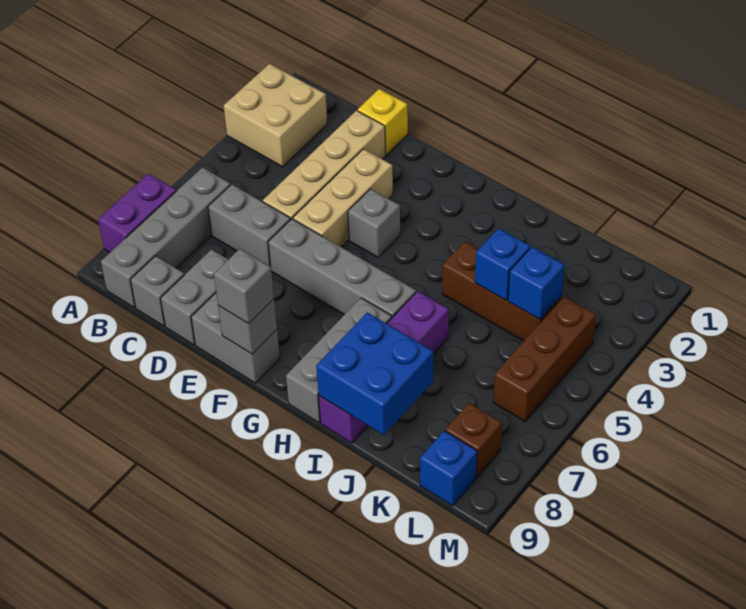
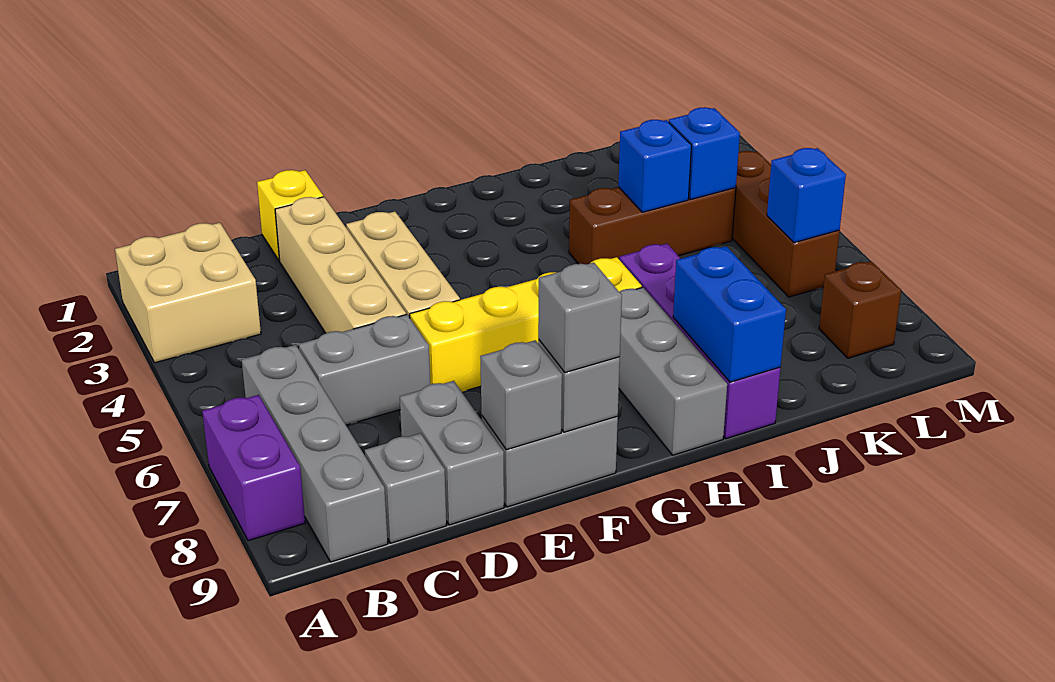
grey brick E6:H6 level 1 -> yellow brick E6:H6 level 1
grey brick F4 level 1 -> grey brick E9 level 2
blue brick I8:J9 level 2 -> blue brick I8:I9 level 2
blue brick L9 level 1 -> blue brick L6 level 2

